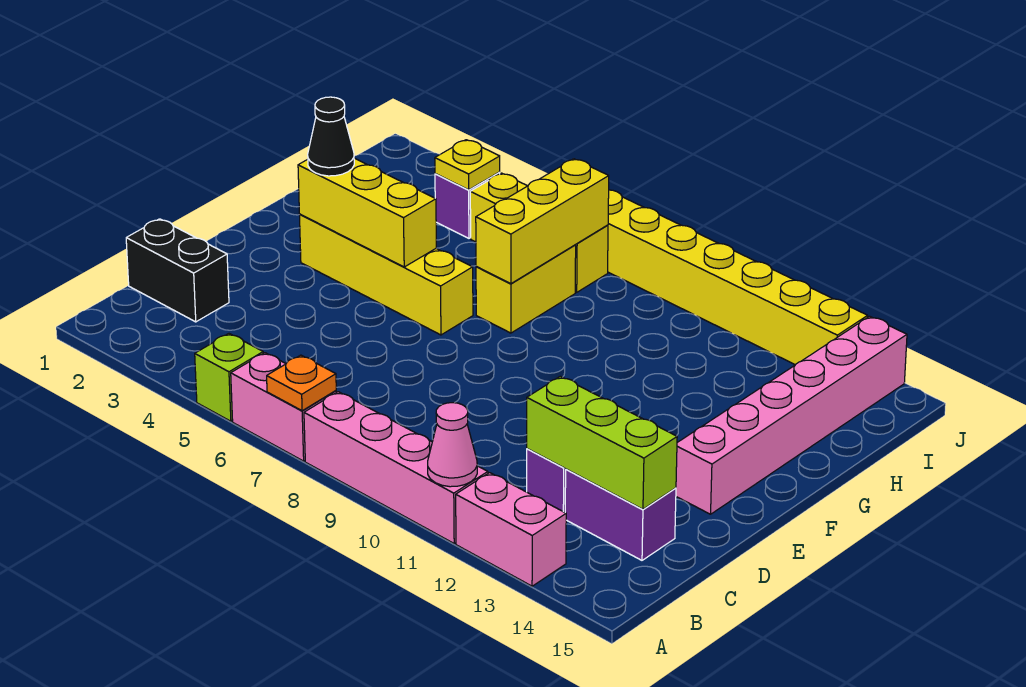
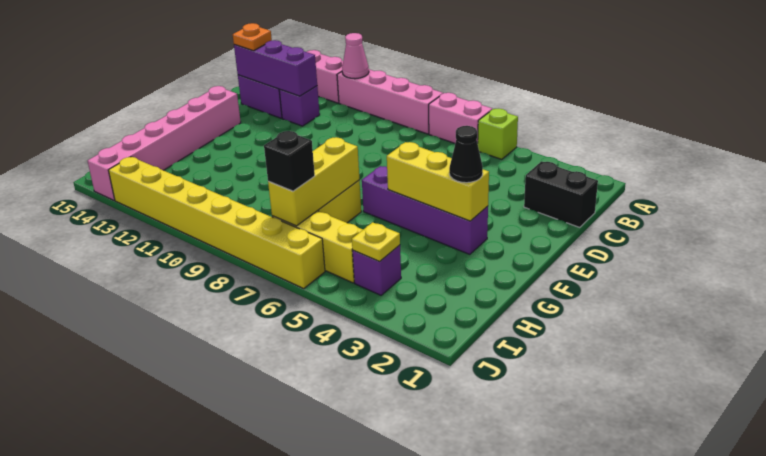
orange plate A7 level 2 -> orange plate C14 level 3
lime brick C12:C14 level 2 -> purple brick C12:C14 level 2
yellow brick F3:F6 level 1 -> purple brick F3:F6 level 1
none -> black brick I7 level 3

